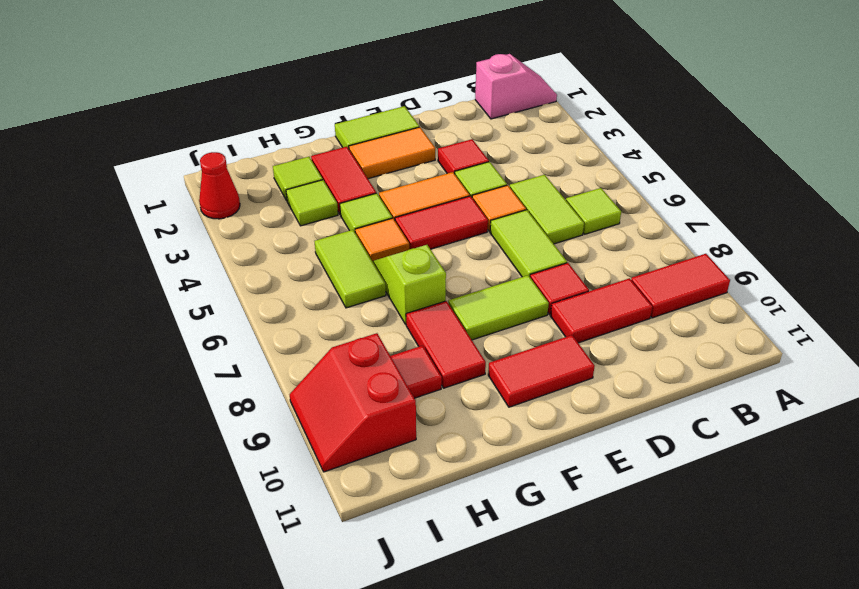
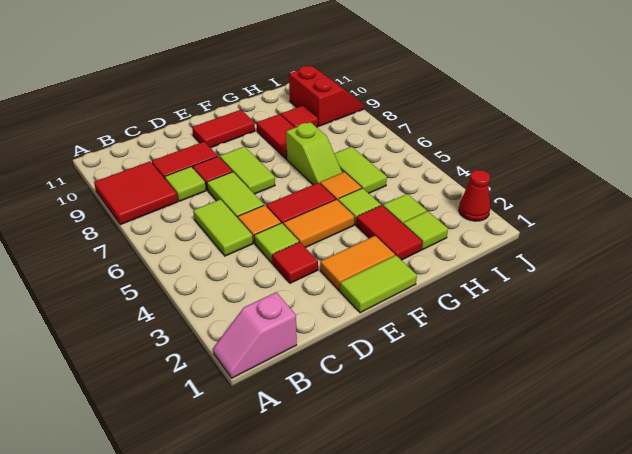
red tile A9:B9 level 1 -> red tile A8:B9 level 1
lime tile B6 level 1 -> lime tile C8 level 1
lime tile E8:F8 level 1 -> lime tile E7:E8 level 1

